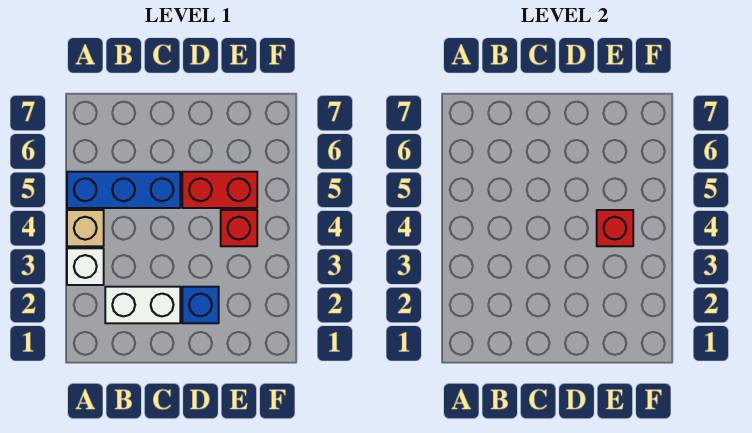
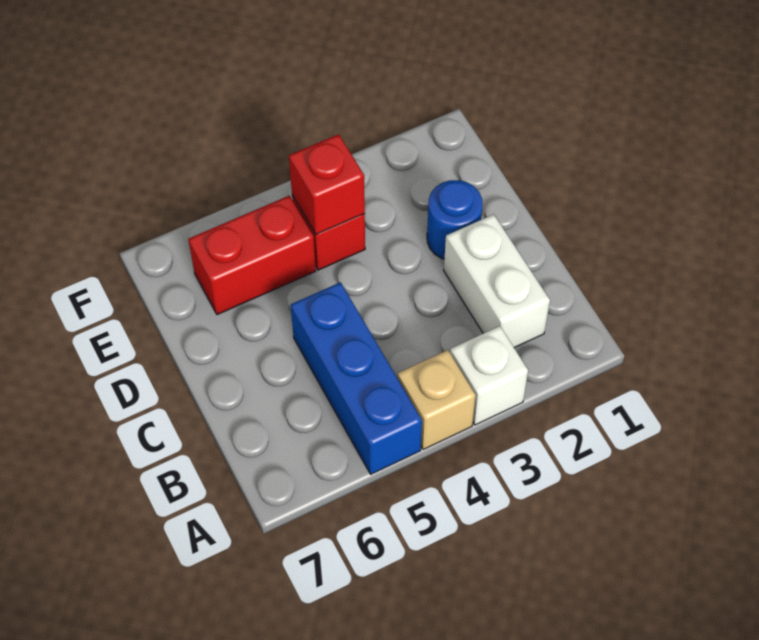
blue brick D2 level 1 -> blue round brick D2 level 1
red brick D5:E5 level 1 -> red brick E5:E6 level 1

